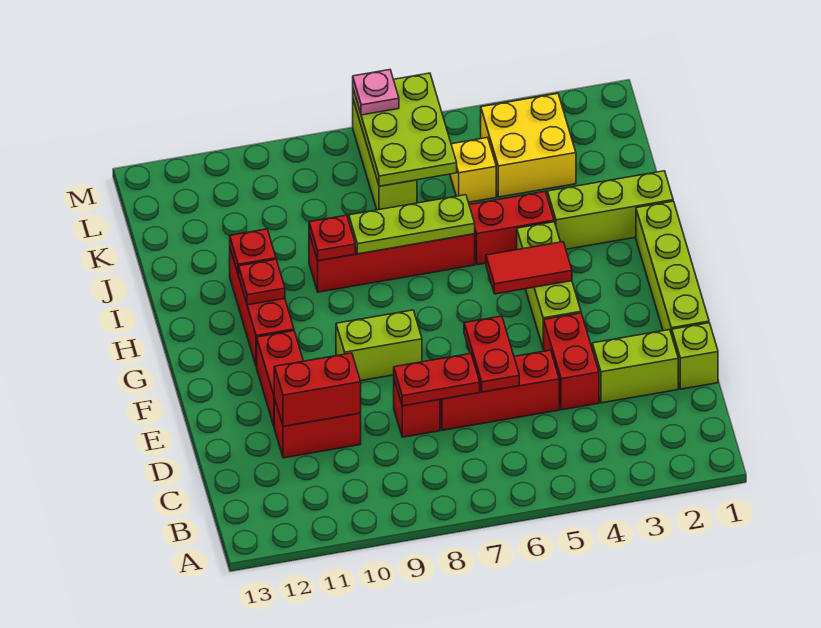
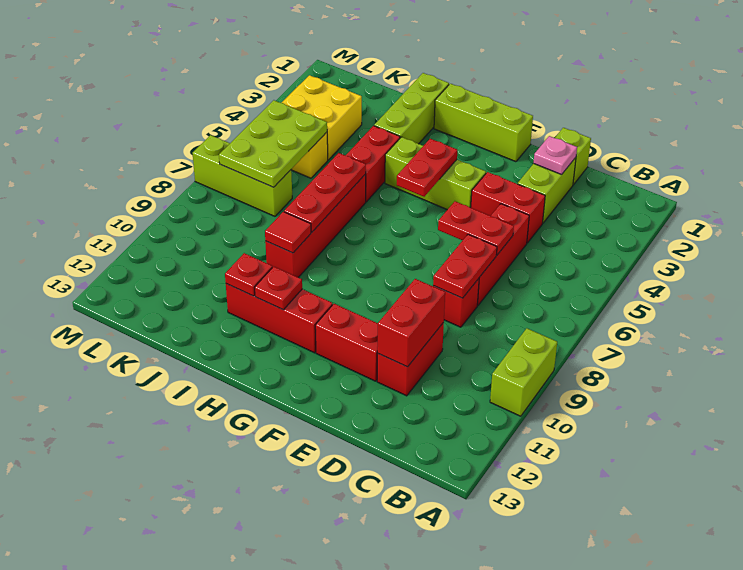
lime brick E1:H1 level 1 -> lime brick F1:H1 level 1
lime brick F8:F9 level 1 -> lime brick A9:A10 level 1
red tile G4:G5 level 2 -> red plate G4:G5 level 2
lime plate I6:I8 level 2 -> red plate I6:I8 level 2
red plate I9 level 2 -> red tile I9 level 2
lime plate K6:M7 level 2 -> lime plate K5:L7 level 2
pink plate M7 level 3 -> pink plate D2 level 2

